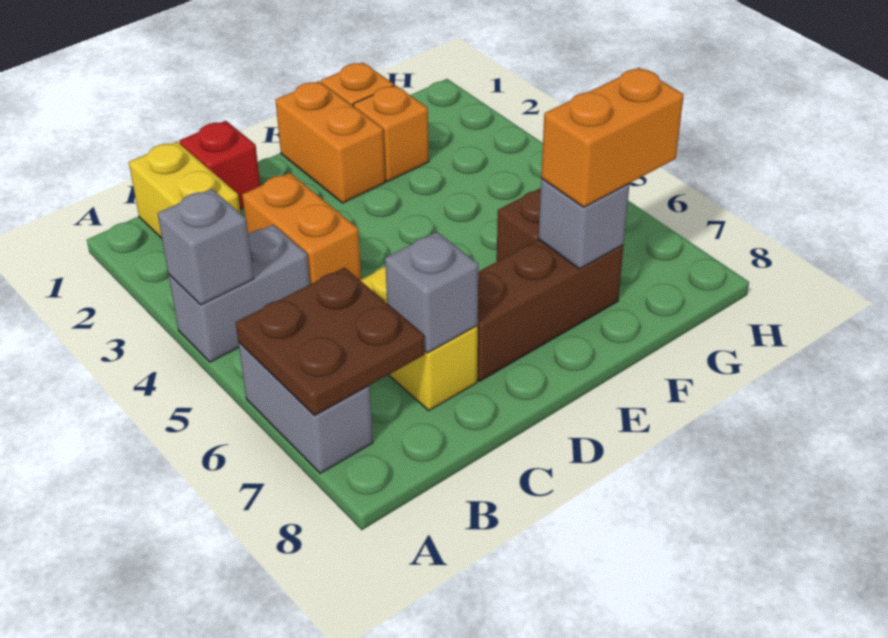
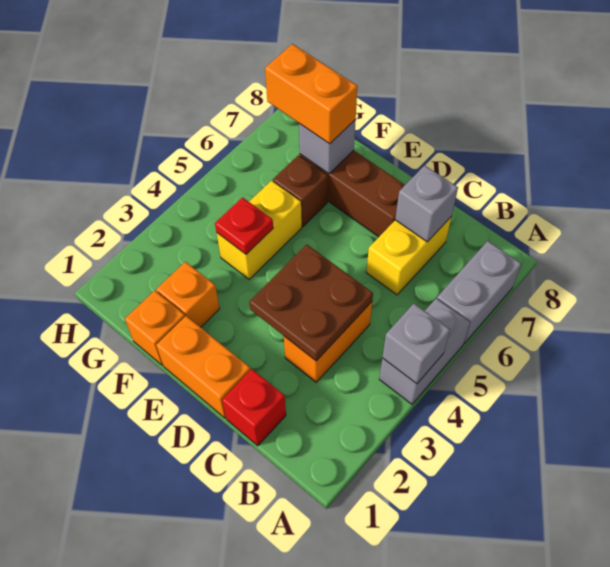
grey brick A4:B4 level 1 -> grey brick A4:A5 level 1
brown plate A6:B7 level 2 -> brown plate C3:D4 level 2
yellow brick B1:B2 level 1 -> yellow brick F4:F5 level 1
orange brick E1:E2 level 1 -> orange brick D1:E1 level 1
none -> red plate F4 level 2

